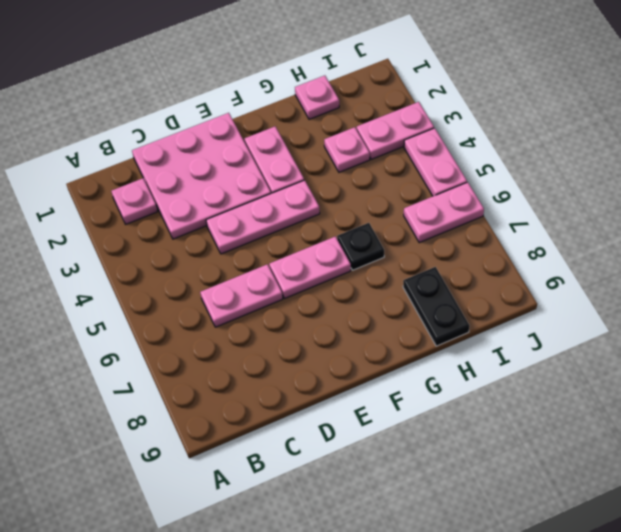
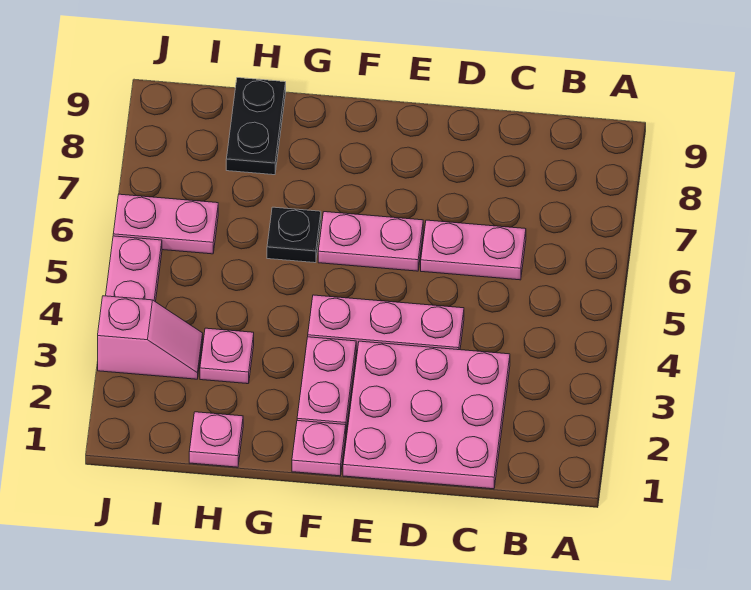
pink plate B2 level 1 -> pink plate F1 level 1
pink plate I3:J3 level 1 -> pink slope I3:J3 level 1 top J

